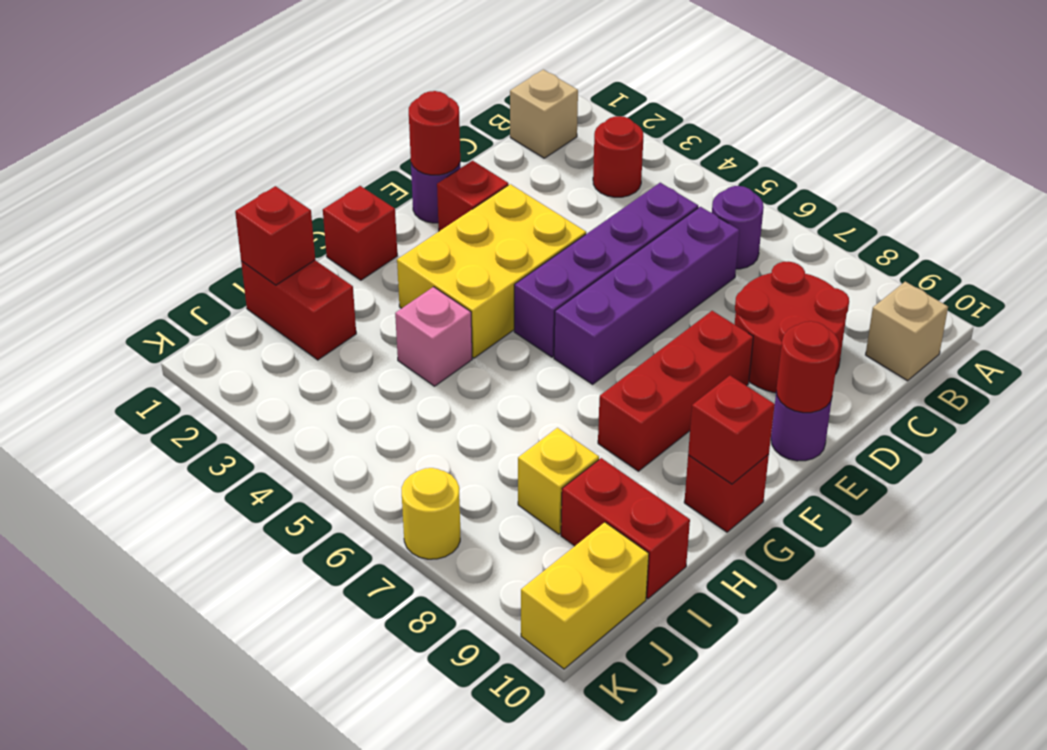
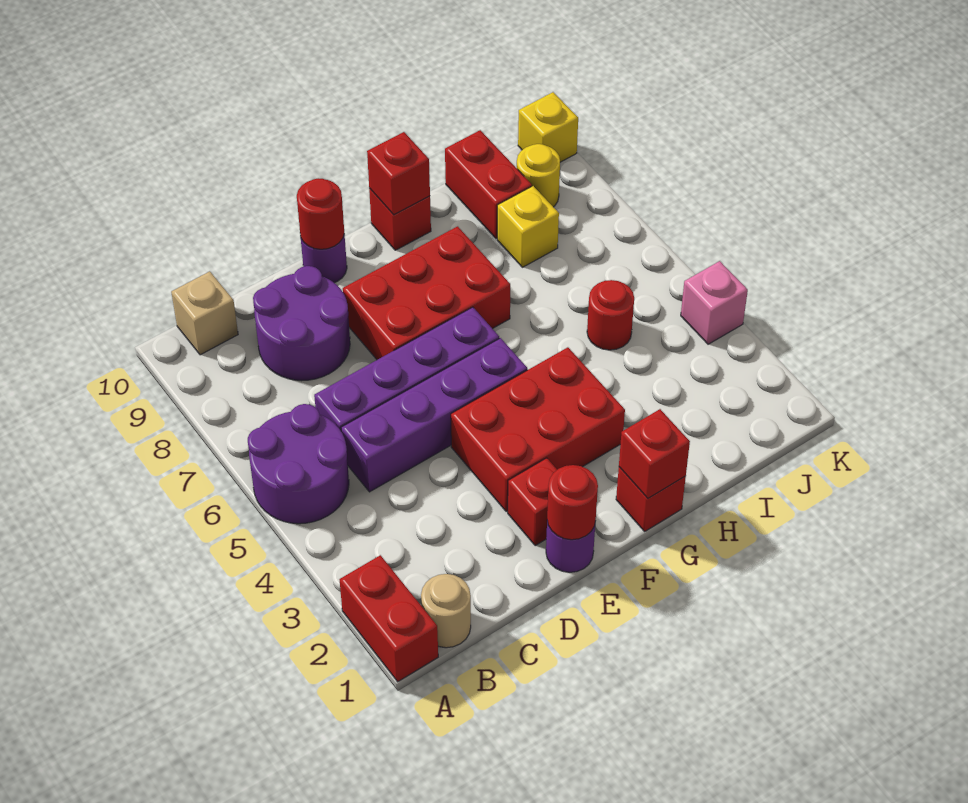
tan brick B1 level 1 -> tan round brick B1 level 1
red round brick B3 level 1 -> red round brick I5 level 1
purple round brick B6 level 1 -> purple round brick A5:B6 level 1
red round brick C8:D9 level 1 -> purple round brick C8:D9 level 1
yellow brick E3:G4 level 1 -> red brick E3:G4 level 1
red brick E8:G8 level 1 -> red brick E7:G8 level 1
pink brick H4 level 1 -> pink brick K4 level 1
red brick I1:I2 level 1 -> red brick A1:A2 level 1
red brick I1 level 2 -> red brick G1 level 2
yellow brick J10:K10 level 1 -> yellow brick K10 level 1
yellow round brick K7 level 1 -> yellow round brick J9 level 1

